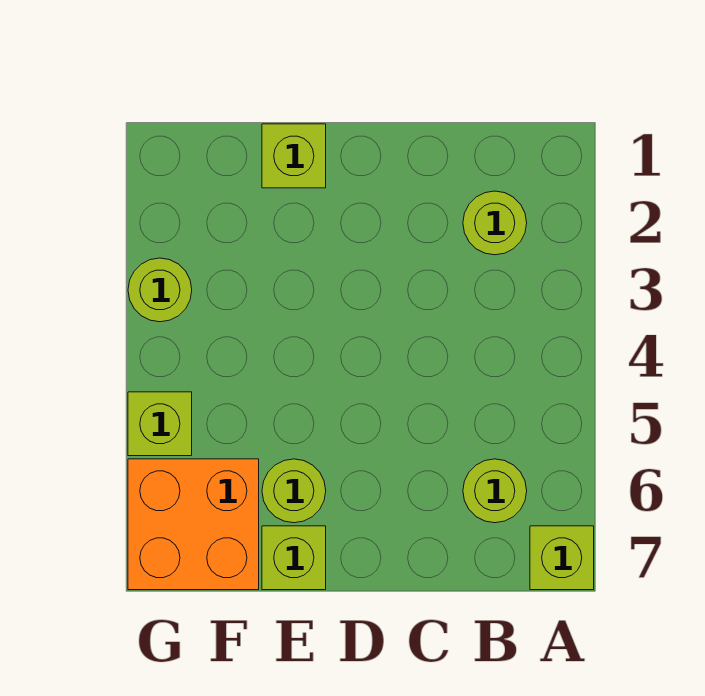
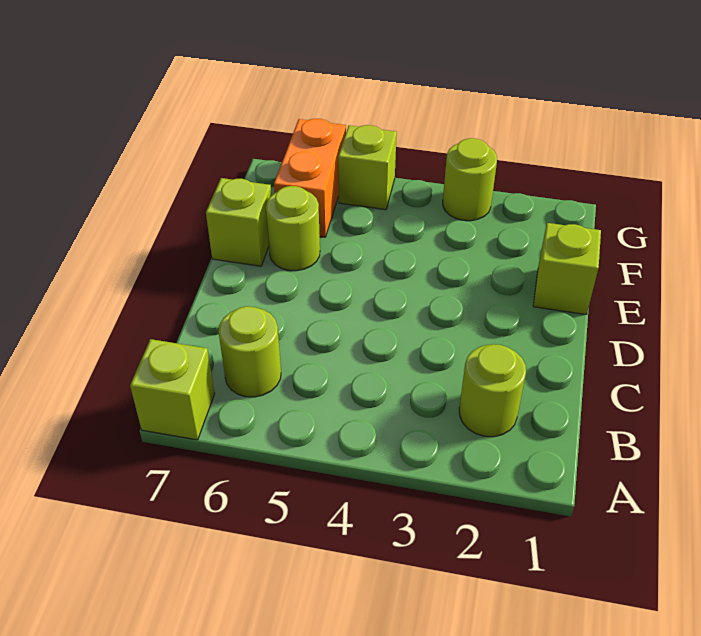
orange brick F6:G7 level 1 -> orange brick F6:G6 level 1

